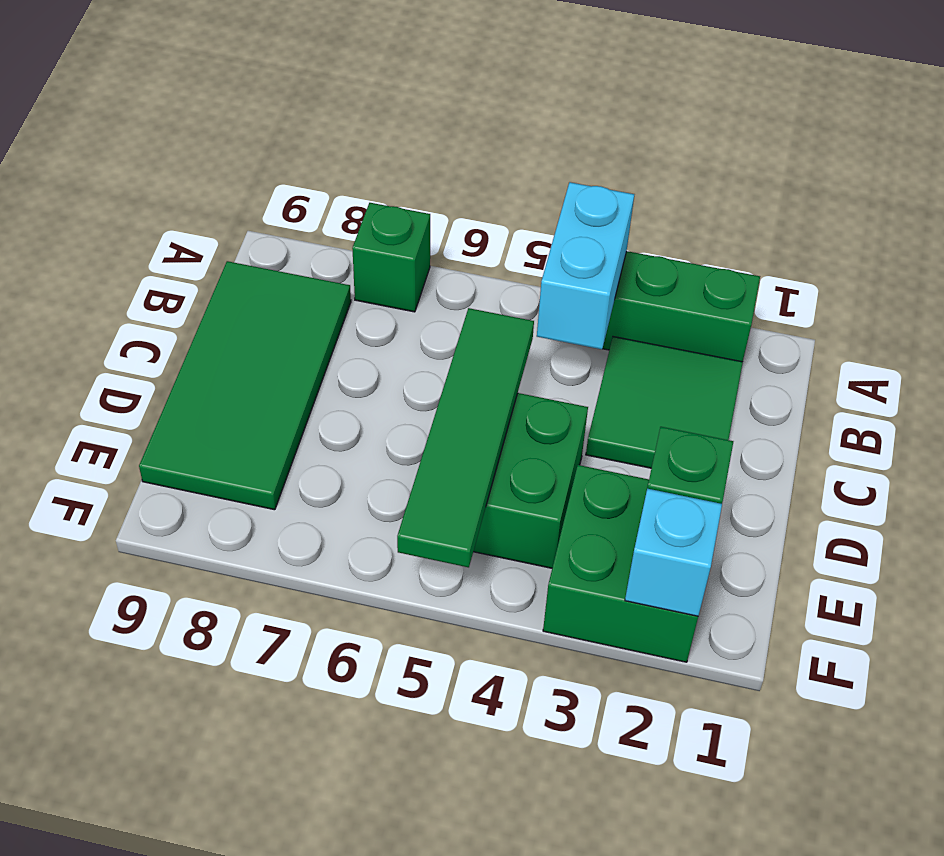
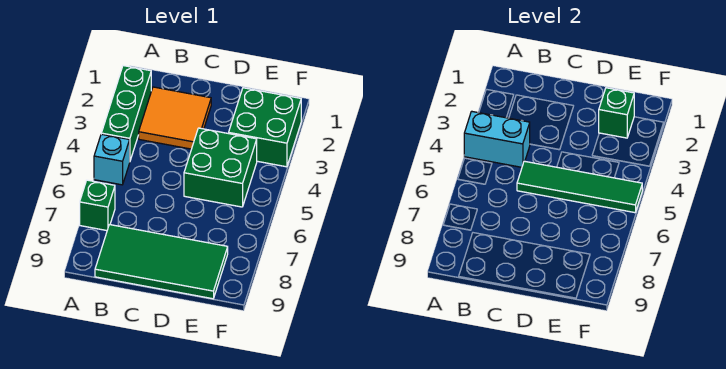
green tile B2:C3 level 1 -> orange tile B2:C3 level 1
cyan brick F2 level 2 -> cyan brick A5 level 1

